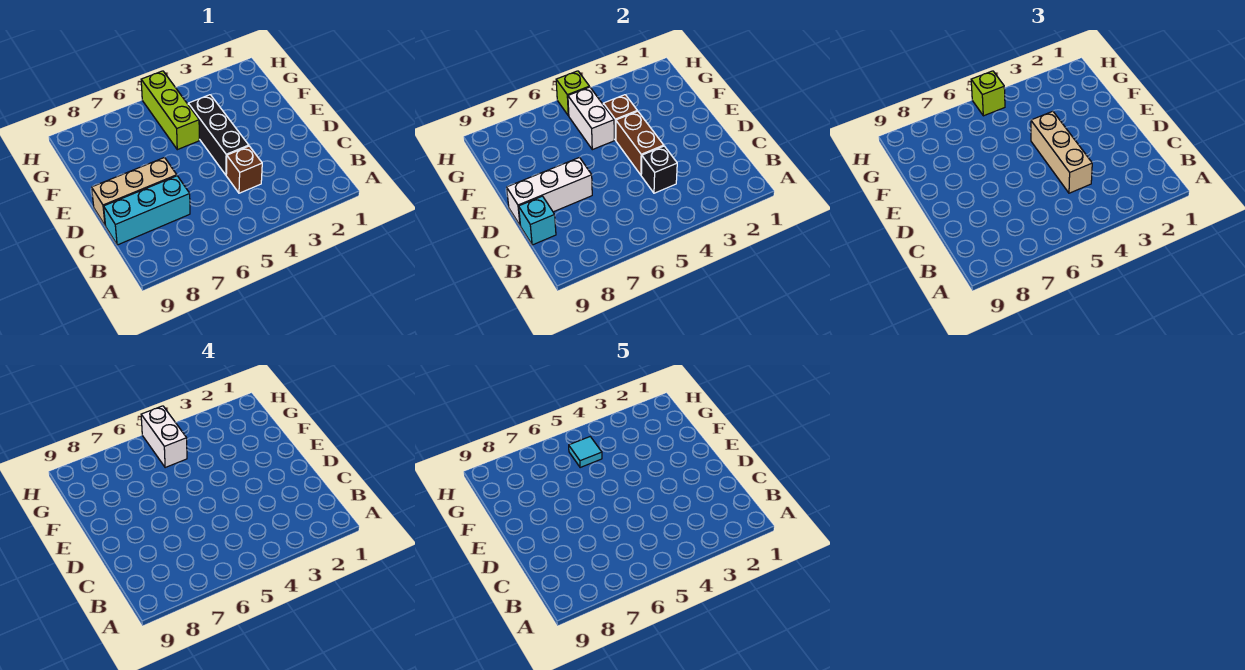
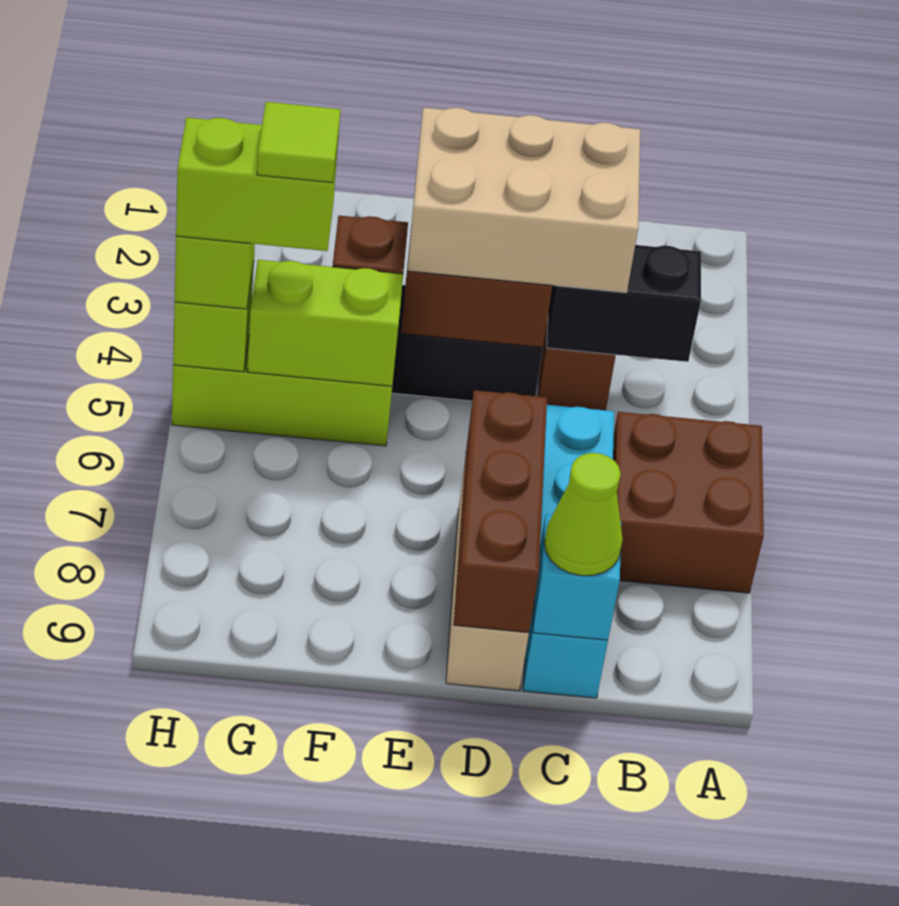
none -> brown brick A6:B7 level 1
black brick C4 level 2 -> black brick B4:C4 level 2
tan brick C4:E4 level 3 -> tan brick C3:E4 level 3
cyan brick C7:C9 level 1 -> cyan brick C6:C9 level 1
none -> lime cone C9 level 3
white brick D7:D9 level 2 -> brown brick D7:D9 level 2
white brick F5:G5 level 2 -> lime brick F5:G5 level 2
white brick G5:H5 level 4 -> lime brick G5:H5 level 4
cyan tile G5 level 5 -> lime tile G5 level 5

